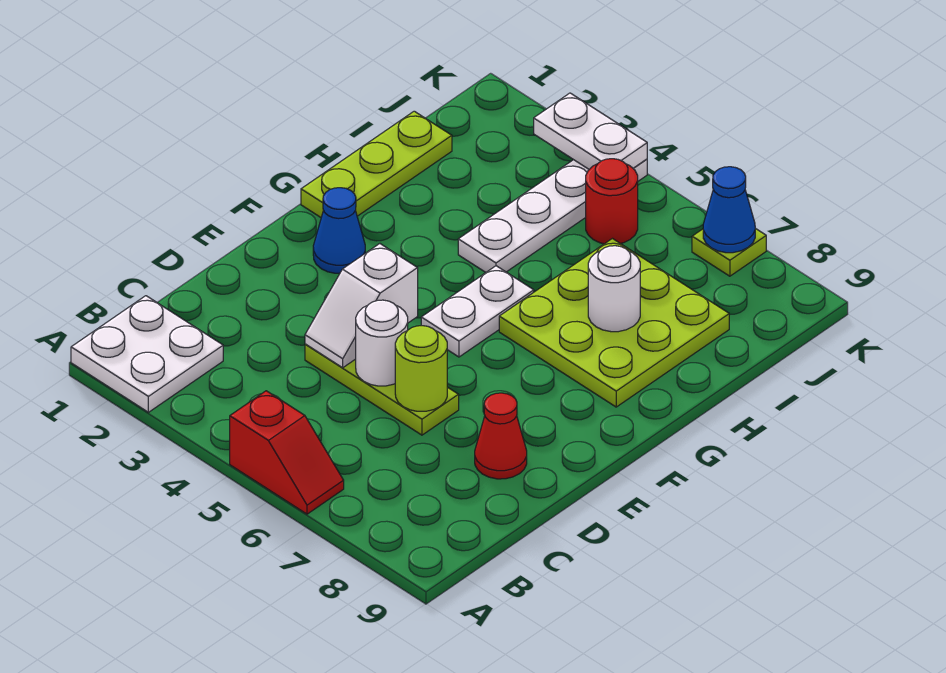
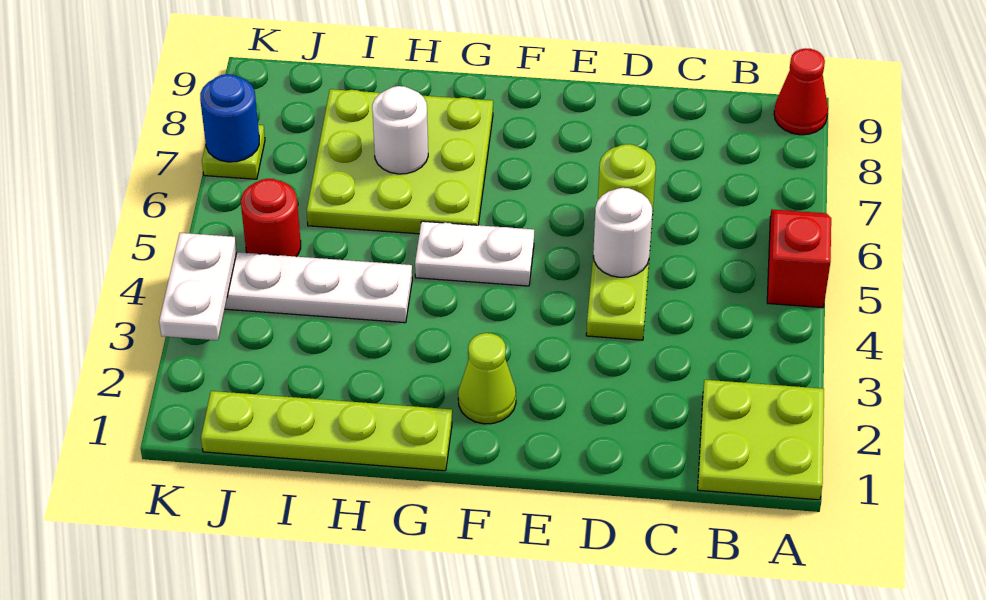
white plate A1:B2 level 1 -> lime plate A1:B2 level 1
white slope D4:E4 level 2 top E -> none
red cone D8 level 1 -> red cone A9 level 1
blue cone F2 level 1 -> lime cone F2 level 1
lime plate G1:I1 level 1 -> lime plate G1:J1 level 1
blue cone K7 level 2 -> blue round brick K7 level 2

